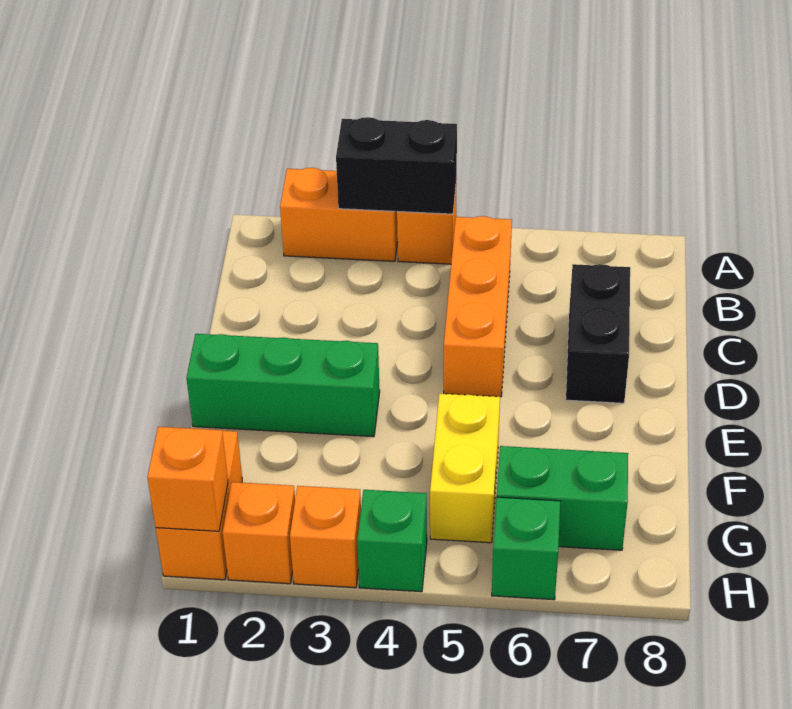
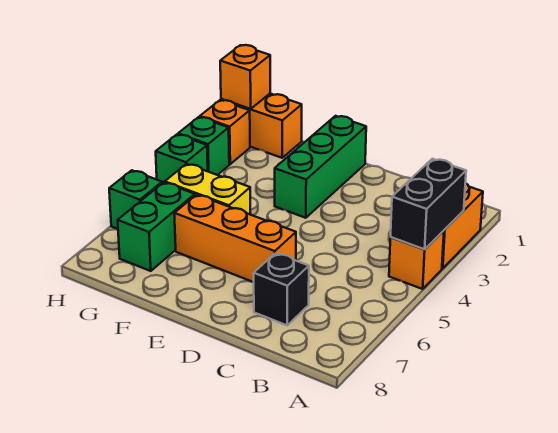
orange brick B5:D5 level 1 -> orange brick D6:F6 level 1
black brick C7:D7 level 1 -> black brick C7 level 1
orange brick H3 level 1 -> green brick H3 level 1

